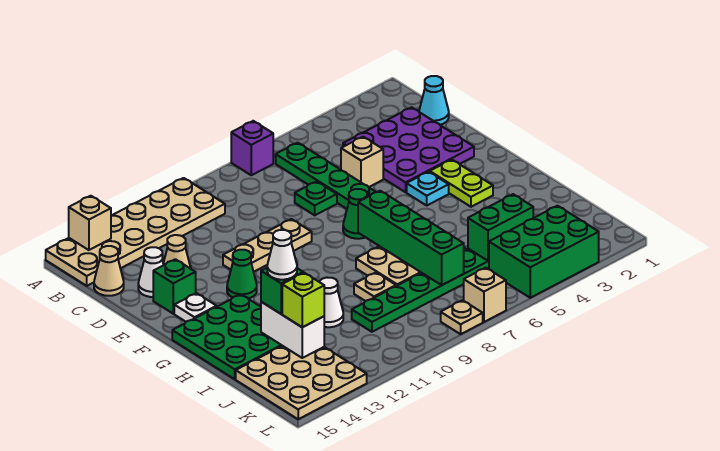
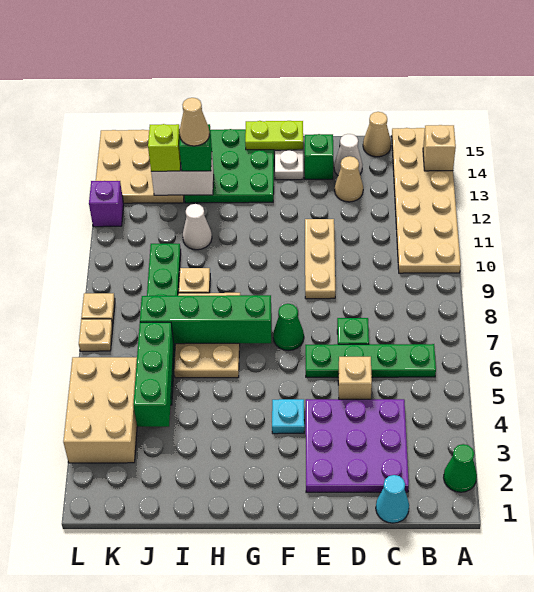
purple brick A7 level 1 -> purple brick L12 level 1
lime plate F3:G3 level 1 -> lime plate F15:G15 level 2
green cone F12 level 1 -> green cone A2 level 1
white cone I13 level 4 -> tan cone I13 level 4
green brick J4:J5 level 2 -> green brick J4:J6 level 2
green brick K3:L5 level 1 -> tan brick K3:L5 level 1
tan brick L7 level 1 -> tan plate L7 level 1

